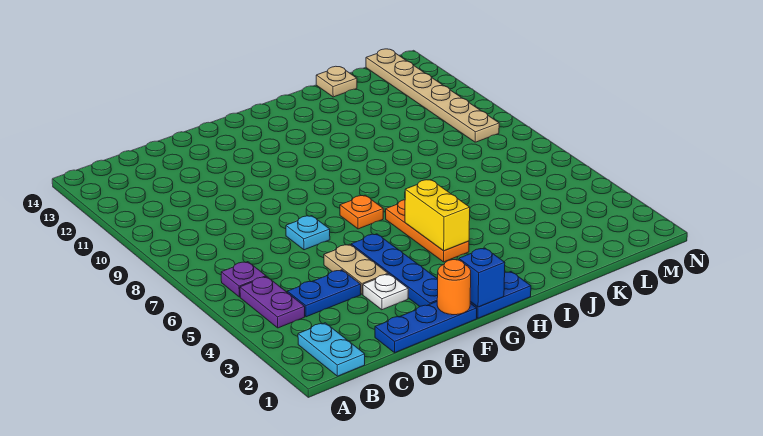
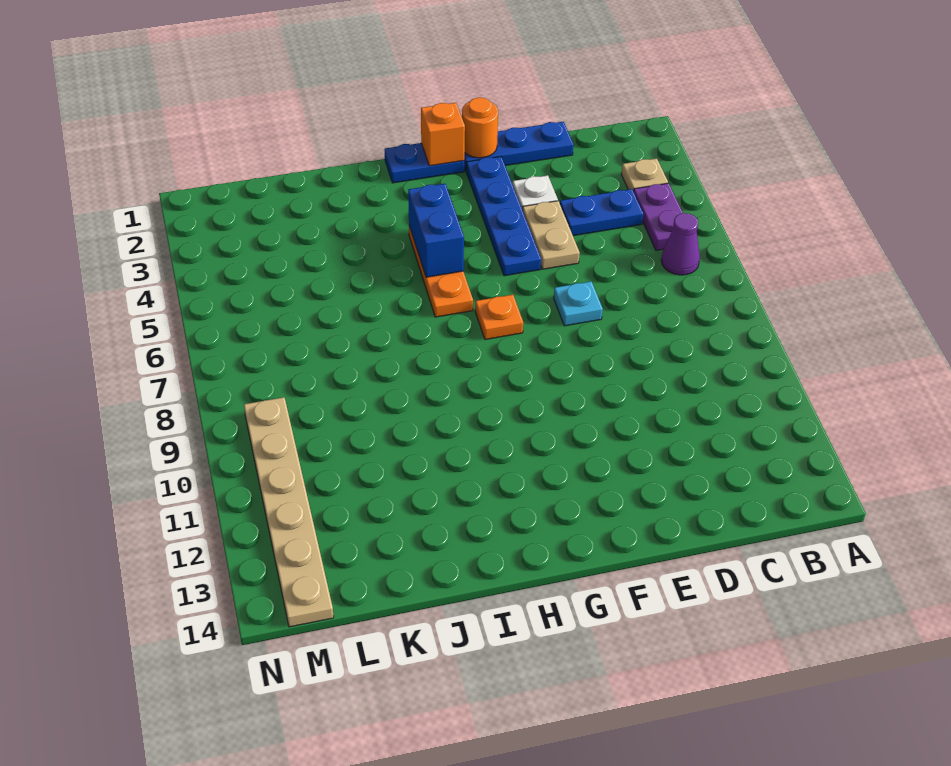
cyan plate B1:B2 level 1 -> none
purple plate B6 level 1 -> purple cone B6 level 1
blue brick G1 level 2 -> orange brick G1 level 2
yellow brick H4:H5 level 2 -> blue brick H4:H5 level 2
tan plate K14 level 1 -> tan plate B3 level 1

